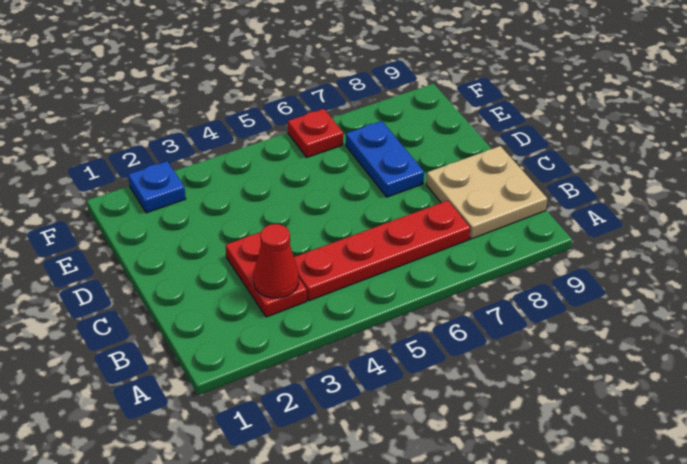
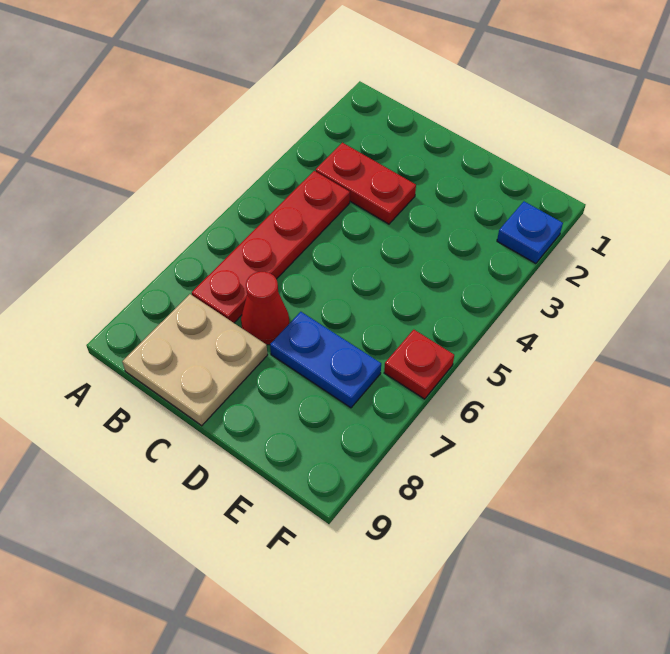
red cone B3 level 2 -> red cone C7 level 1

